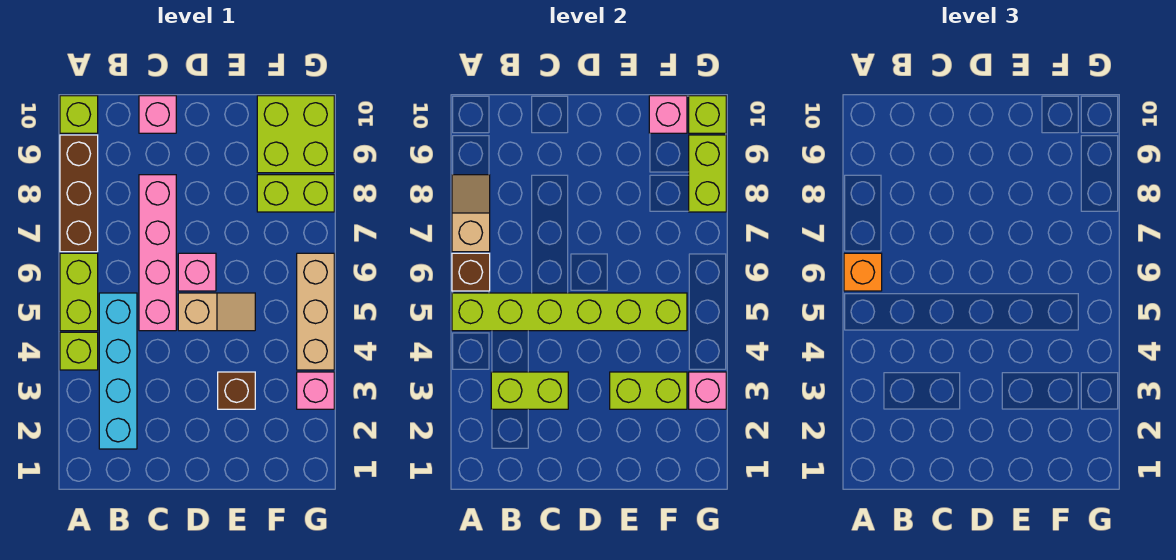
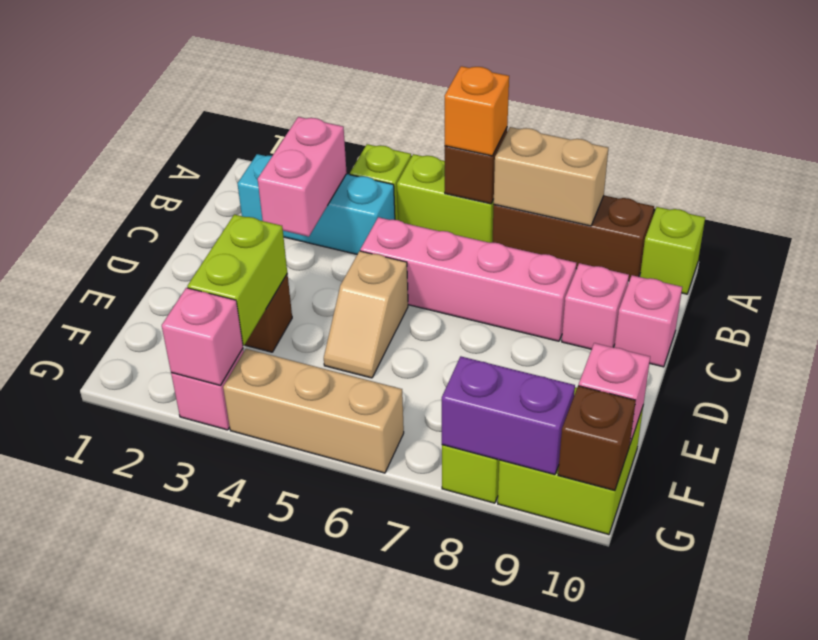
lime brick A5:F5 level 2 -> none
tan slope A7:A8 level 2 top 7 -> tan brick A7:A8 level 2
cyan brick B2:B5 level 1 -> cyan brick B2:B4 level 1
lime brick B3:C3 level 2 -> pink brick B3:C3 level 2
pink brick D6 level 1 -> pink brick C9 level 1
lime brick G8:G9 level 2 -> purple brick G8:G9 level 2
lime brick G10 level 2 -> brown brick G10 level 2

